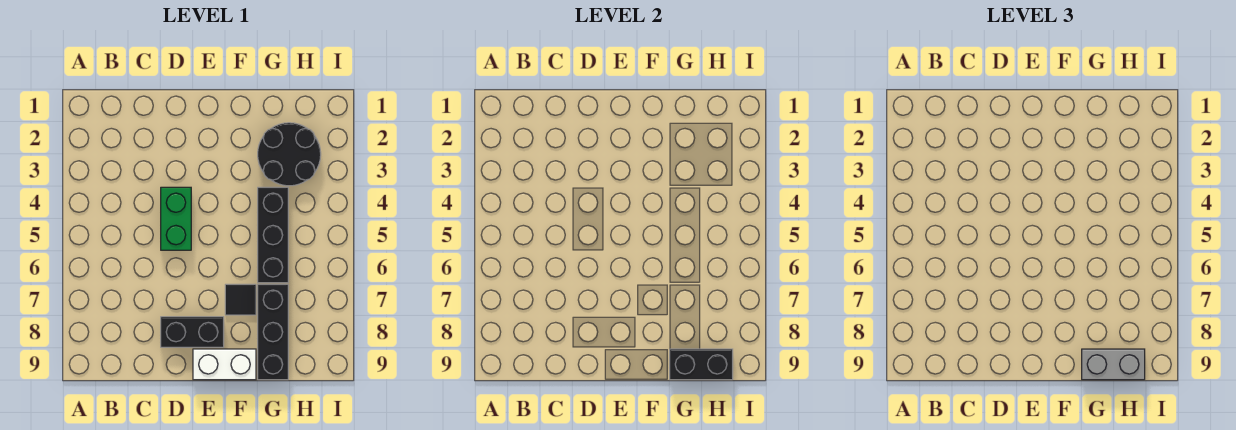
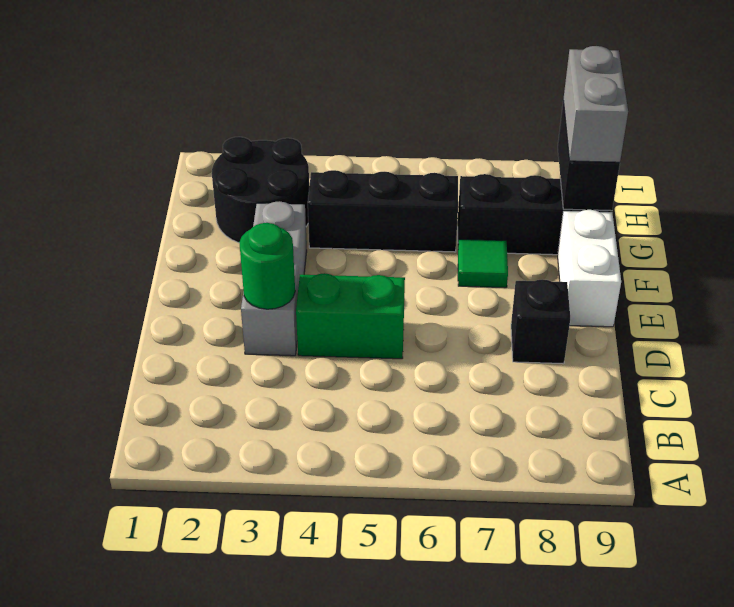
none -> grey brick D3:F3 level 1
none -> green round brick D3 level 2
black brick D8:E8 level 1 -> black brick D8 level 1
black tile F7 level 1 -> green tile F7 level 1

